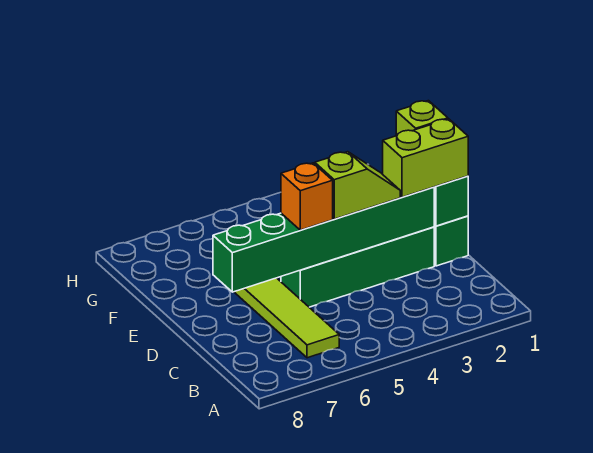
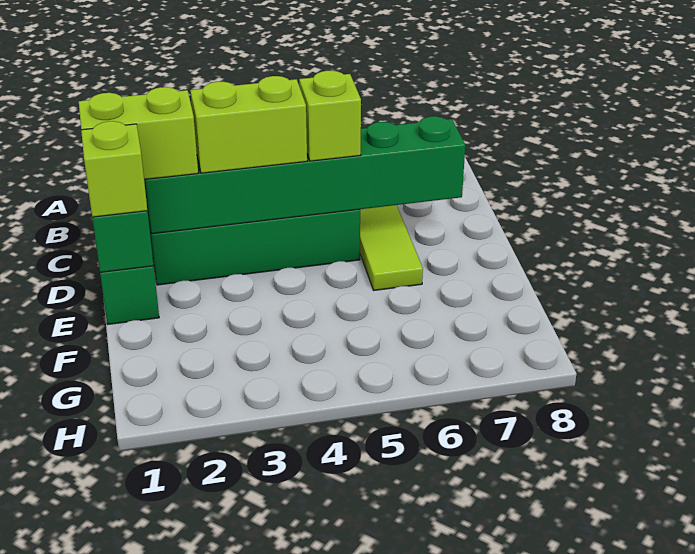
lime slope D3:D4 level 3 top 4 -> lime brick D3:D4 level 3
orange brick D5 level 3 -> lime brick D5 level 3

